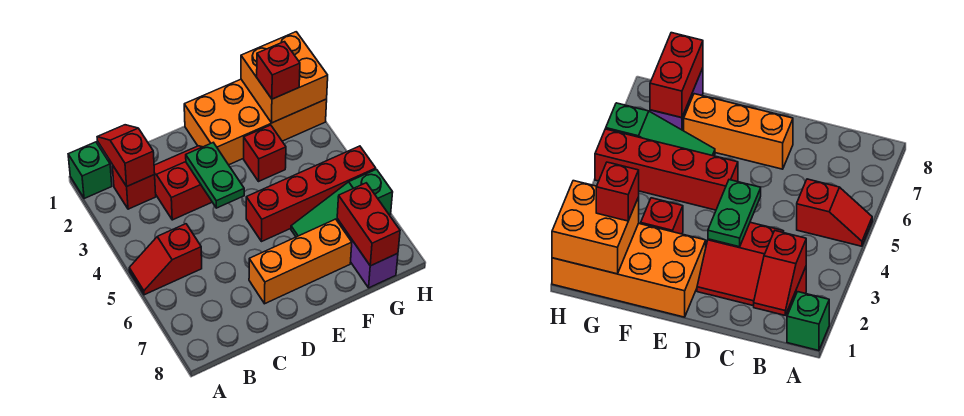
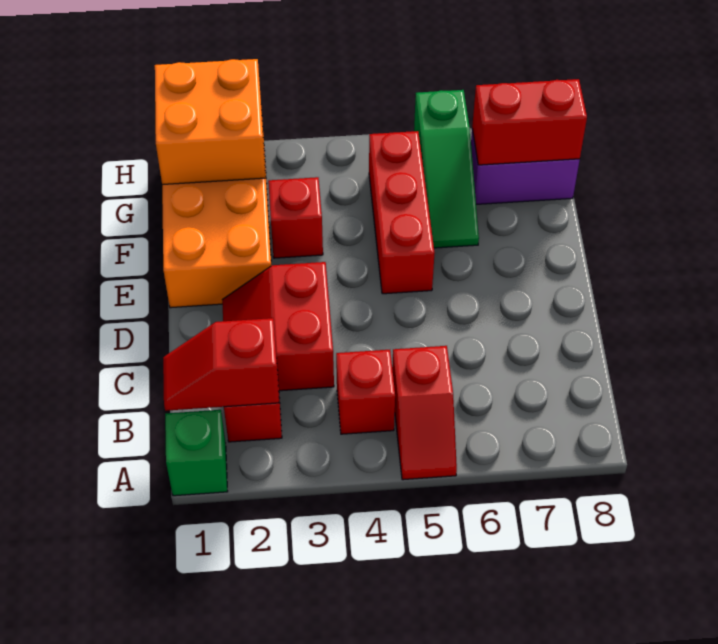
green plate D3:D4 level 2 -> none
orange brick D7:F7 level 1 -> none
red brick E5:H5 level 1 -> red brick E5:G5 level 1
red brick G2 level 3 -> red brick B4 level 1

